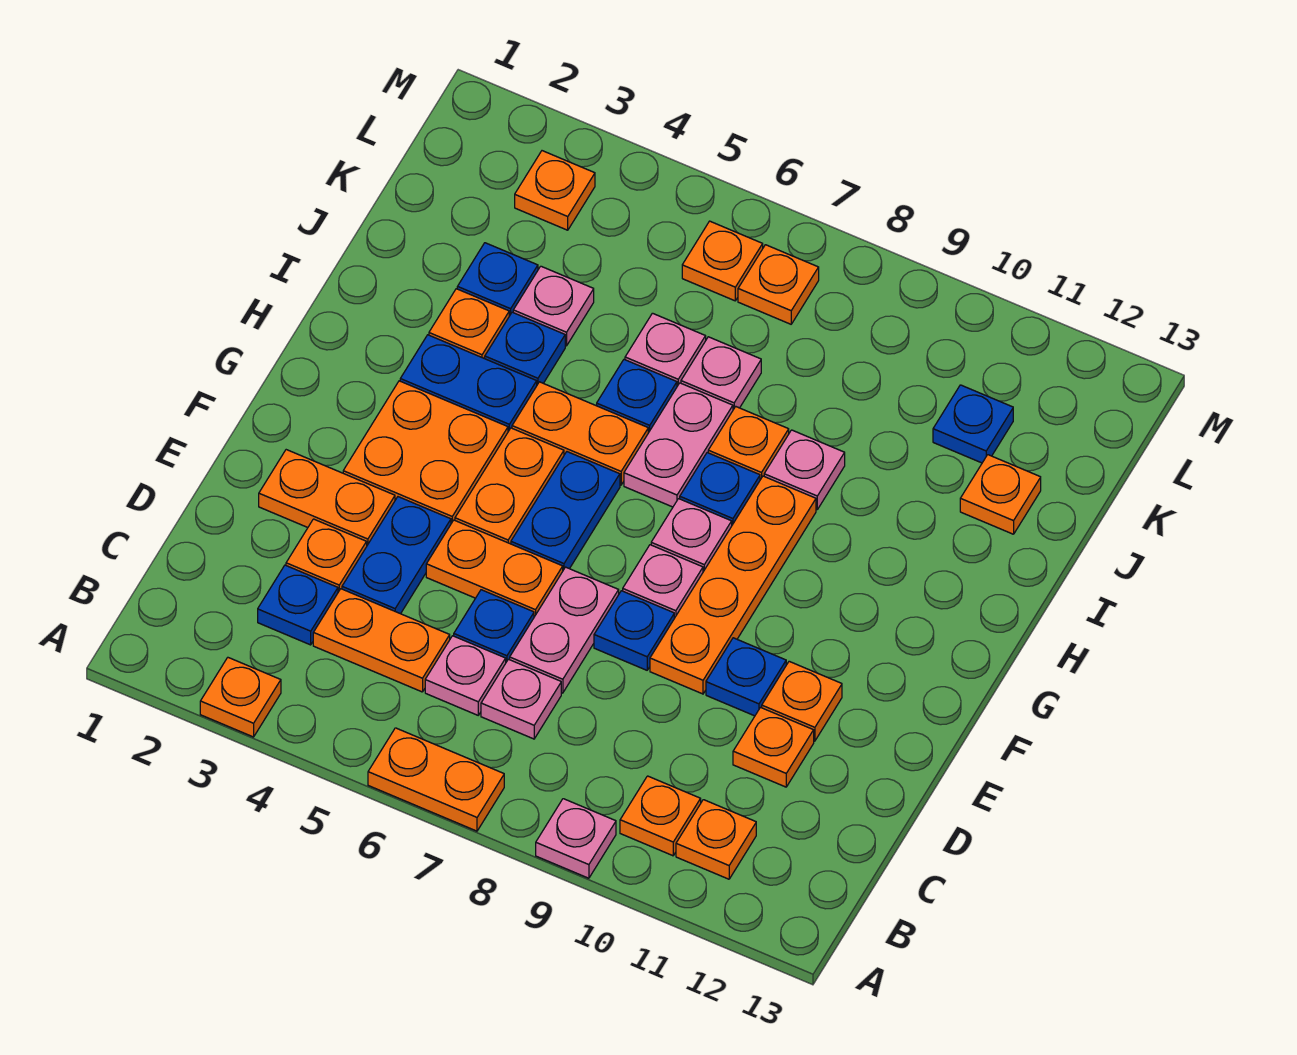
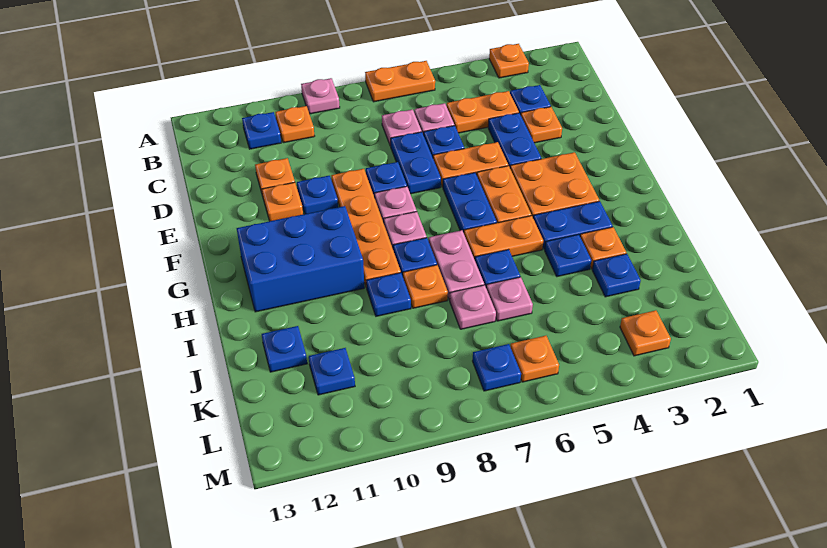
orange plate B11 level 1 -> blue plate B11 level 1
pink plate D7:E7 level 1 -> blue plate D7:E7 level 1
orange plate E2:E3 level 1 -> none
none -> blue brick G10:H12 level 1
pink plate I9 level 1 -> blue plate I9 level 1
pink plate J4 level 1 -> none
orange plate J12 level 1 -> blue plate J12 level 1
orange plate L7 level 1 -> blue plate L7 level 1

